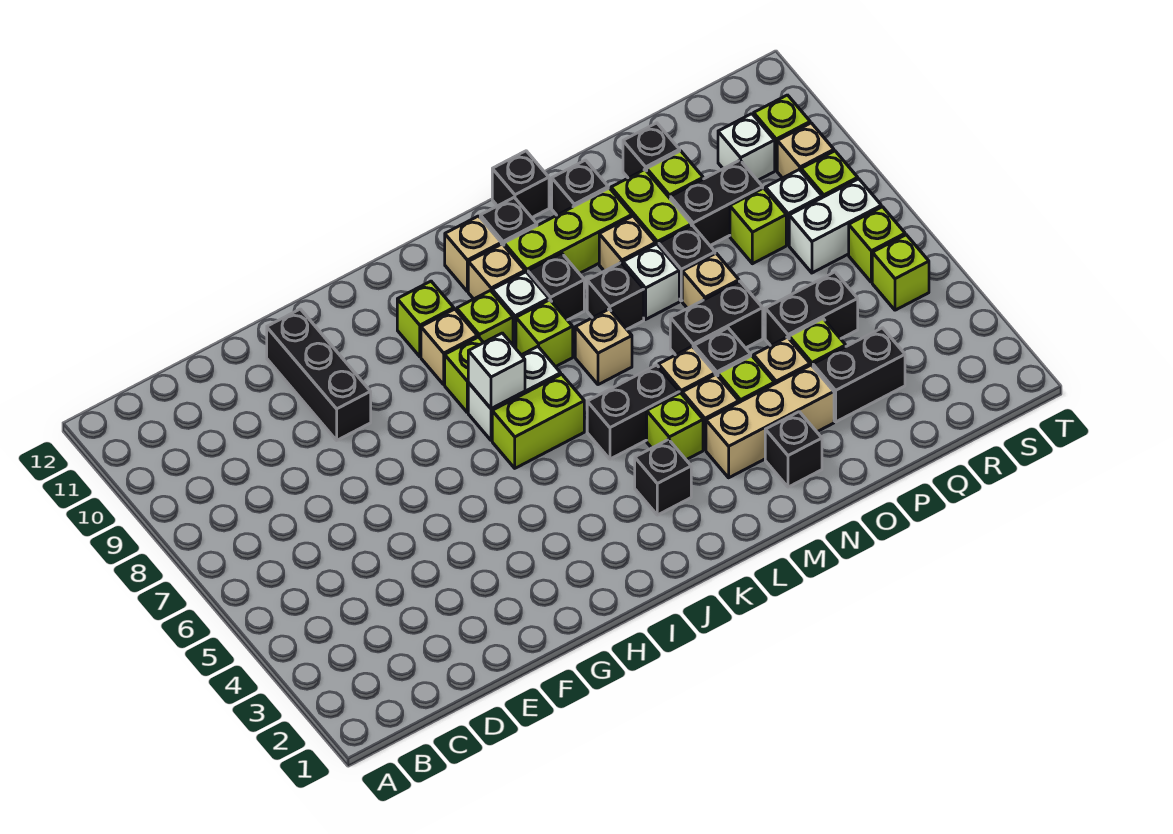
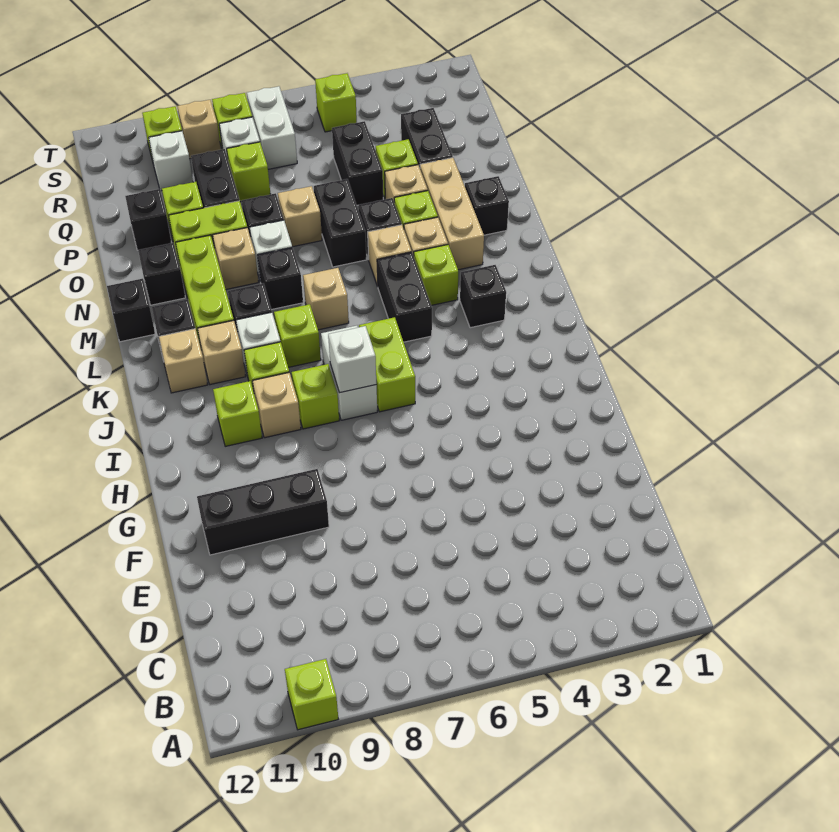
lime brick S6 level 1 -> lime brick A10 level 1

